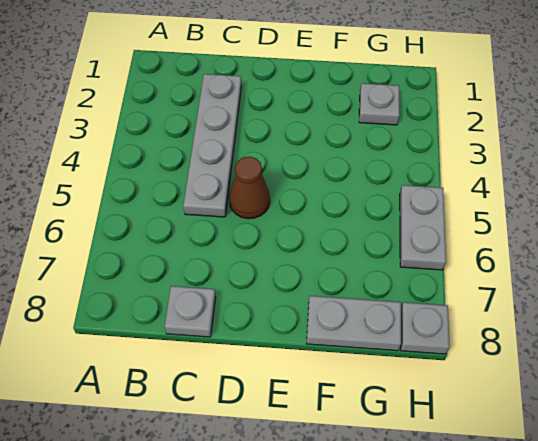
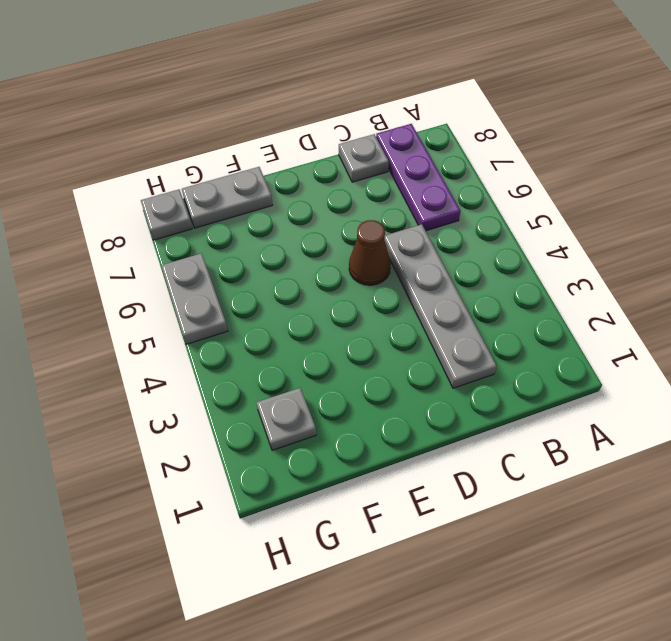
none -> purple plate B6:B8 level 1

